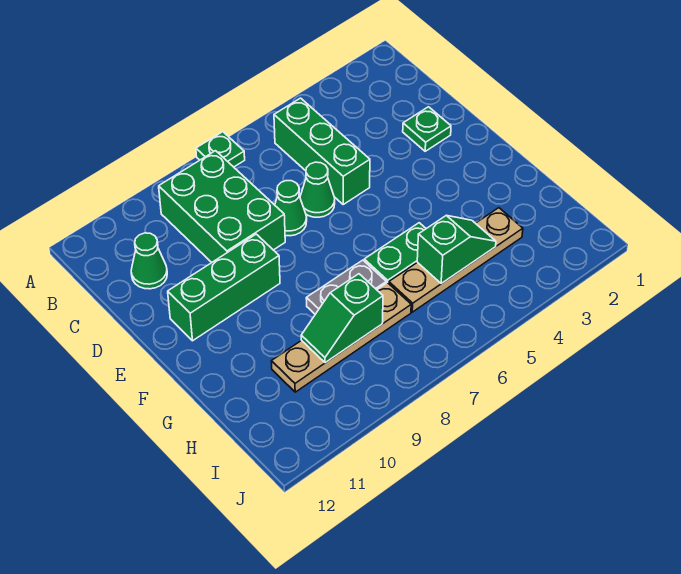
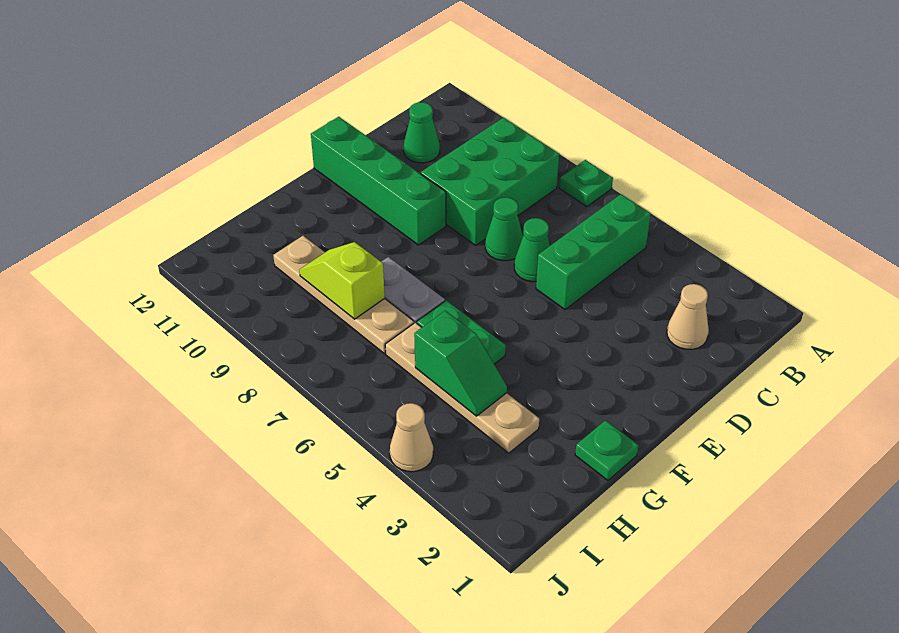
none -> tan cone C2 level 1
green plate D2 level 1 -> green plate G1 level 1
green brick E9:E11 level 1 -> green brick E9:E12 level 1
green slope H8:H9 level 2 top 8 -> lime slope H8:H9 level 2 top 8
none -> tan cone J4 level 1

